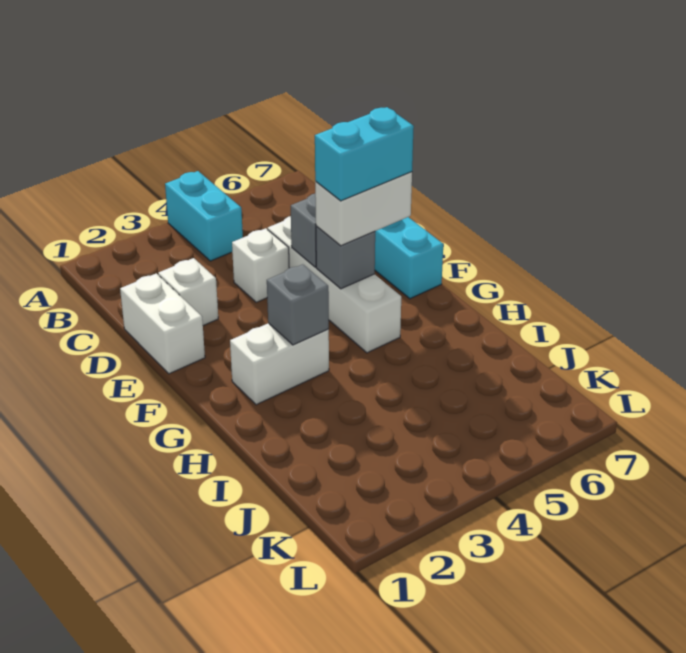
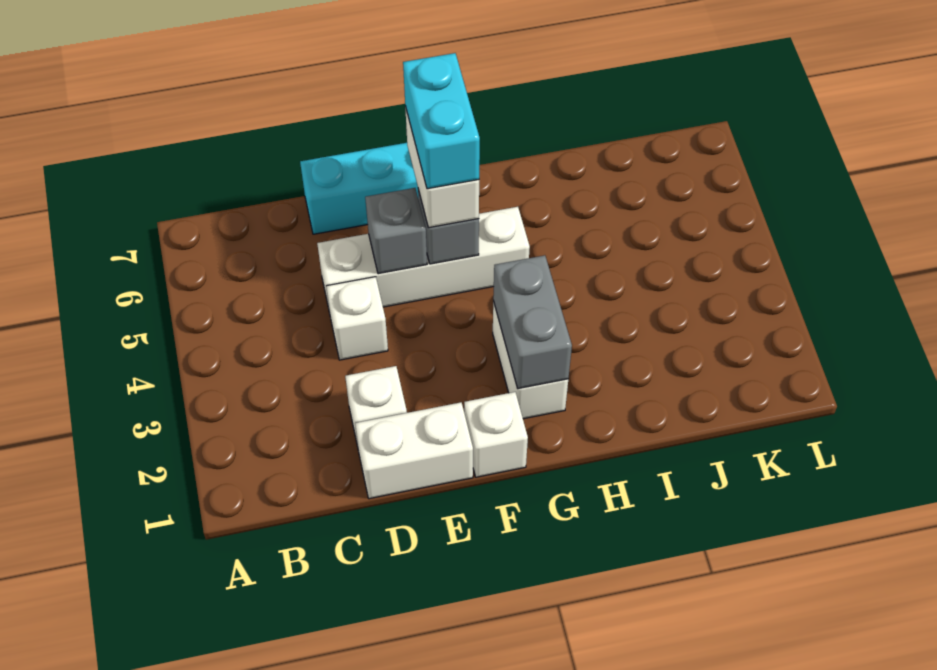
cyan brick A4:B4 level 1 -> none
none -> white brick F1 level 1
grey brick G3 level 2 -> grey brick G2:G3 level 2

